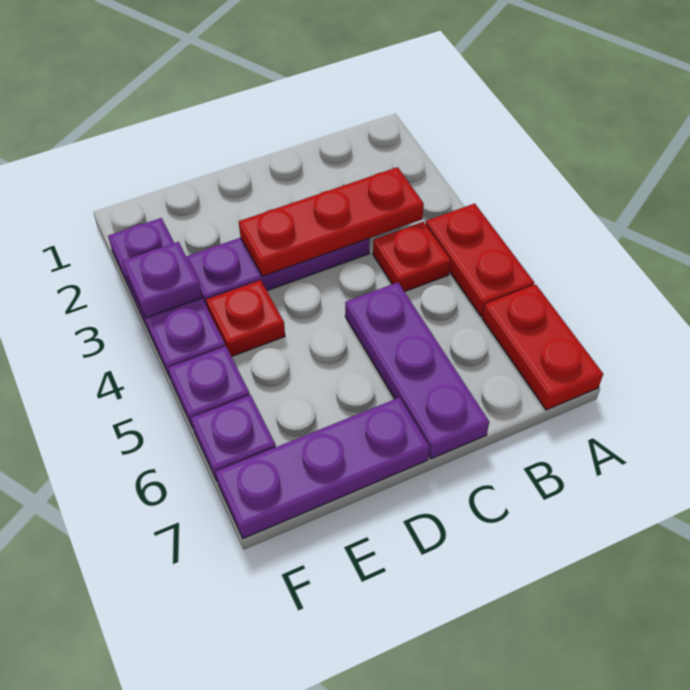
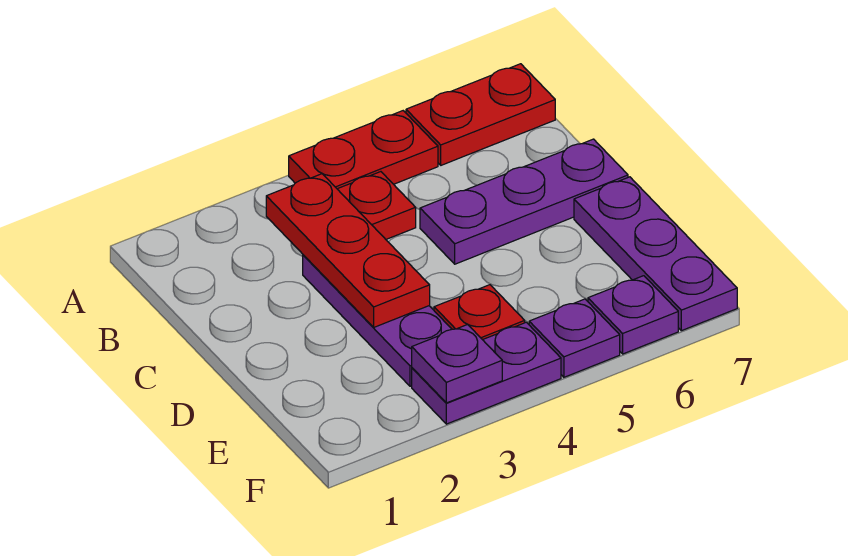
purple plate F2:F4 level 1 -> purple plate F3:F4 level 1

